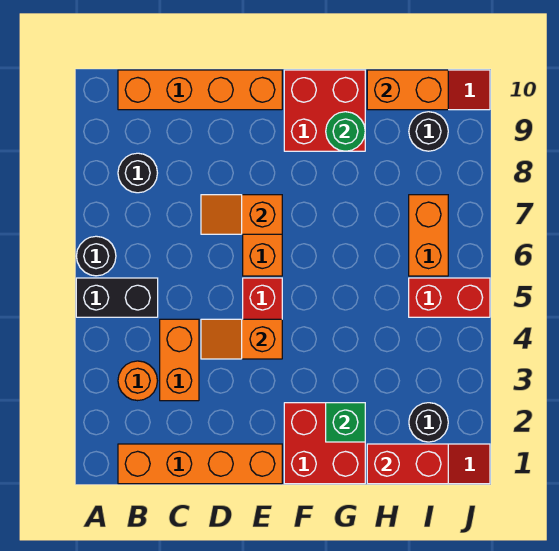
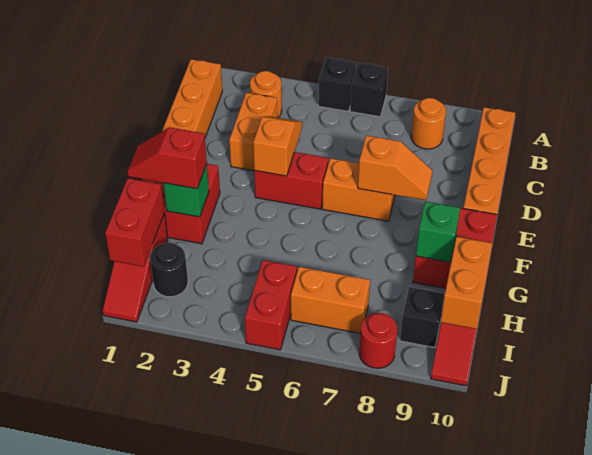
black brick A5:B5 level 1 -> black brick A5 level 1
black round brick A6 level 1 -> black brick A6 level 1
black round brick B8 level 1 -> orange round brick B8 level 1
orange brick C3:C4 level 1 -> orange brick C3:D3 level 1
orange slope D7:E7 level 2 top E -> orange slope E7:E8 level 2 top 7
none -> red slope G1:G2 level 3 top 2
green round brick G9 level 2 -> green brick G9 level 2
black round brick I9 level 1 -> black brick I9 level 1
none -> red round brick J8 level 1

